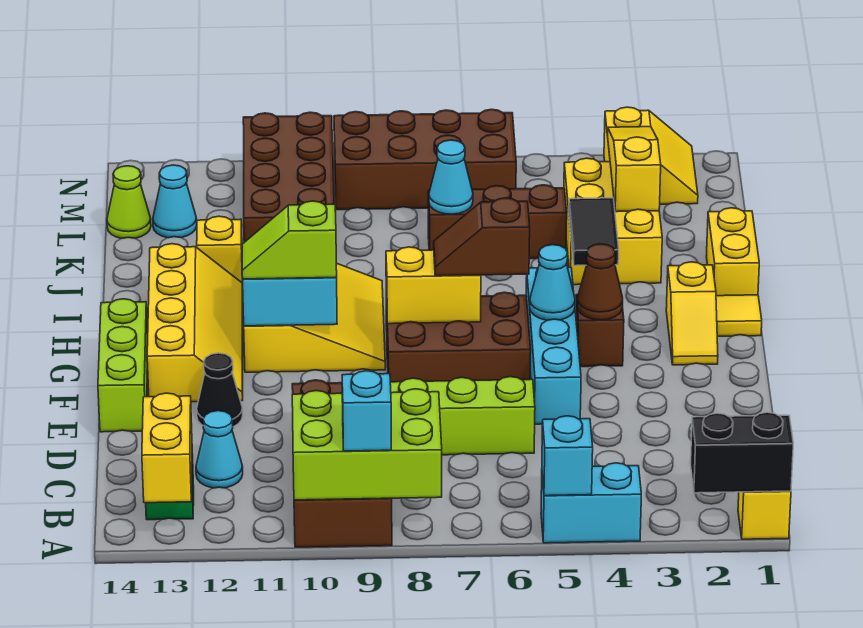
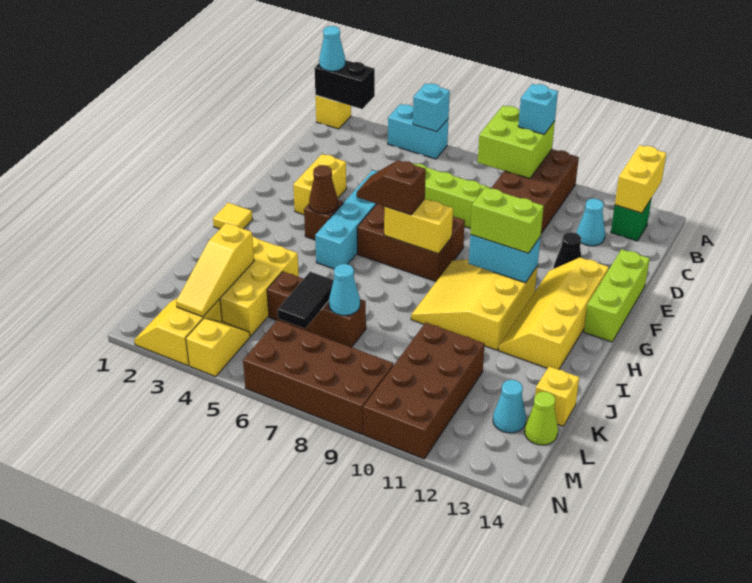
lime brick A8:B10 level 2 -> lime brick A8:B9 level 2
yellow slope G2:H2 level 1 top H -> yellow slope M4:N4 level 1 top N
cyan cone G5 level 2 -> cyan cone A1 level 3
brown slope G6:G7 level 3 top 6 -> brown slope G6:G7 level 3 top 7
lime slope G10:G11 level 3 top 10 -> lime brick G10:G11 level 3
yellow brick I1:J1 level 1 -> yellow brick E3:F3 level 1
black tile I4:J4 level 2 -> black tile K6:L6 level 2
yellow brick J12 level 1 -> yellow brick K14 level 1

